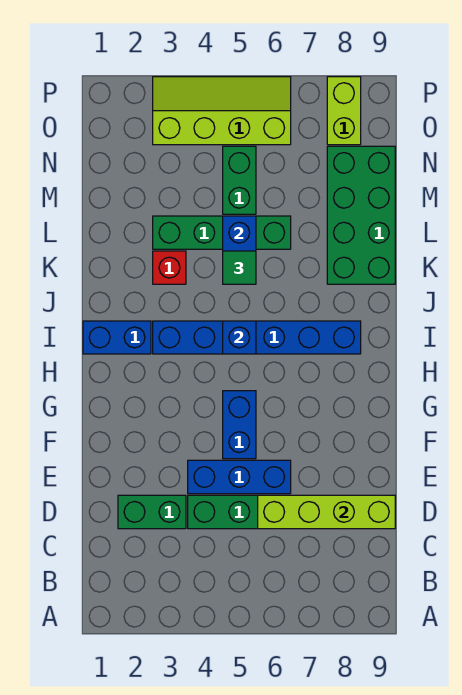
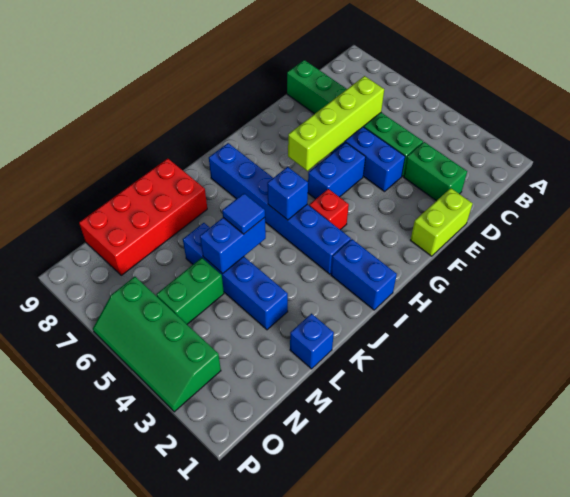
lime brick D6:D9 level 2 -> lime brick D6:G6 level 2
red brick K3 level 1 -> red brick H4 level 1
green tile K5 level 3 -> blue tile K5 level 3
green brick K8:N9 level 1 -> red brick K8:N9 level 1
none -> blue brick L1 level 1
green brick L3:L6 level 1 -> blue brick L3:L6 level 1
lime slope O3:P6 level 1 top O -> green slope O3:P6 level 1 top O
lime brick O8:P8 level 1 -> lime brick E1:F1 level 1

